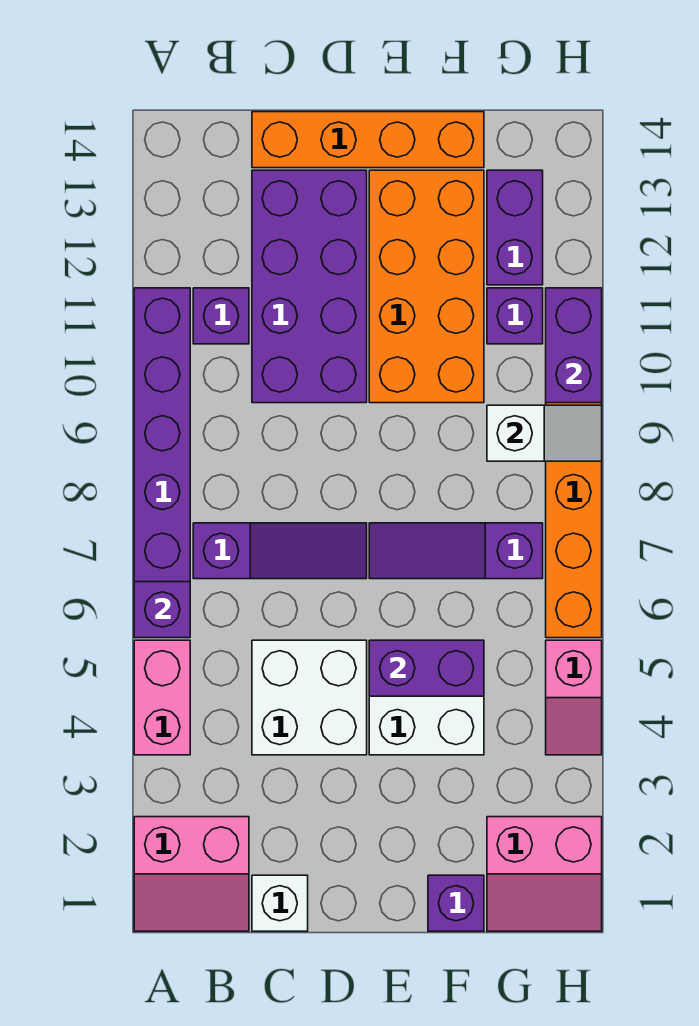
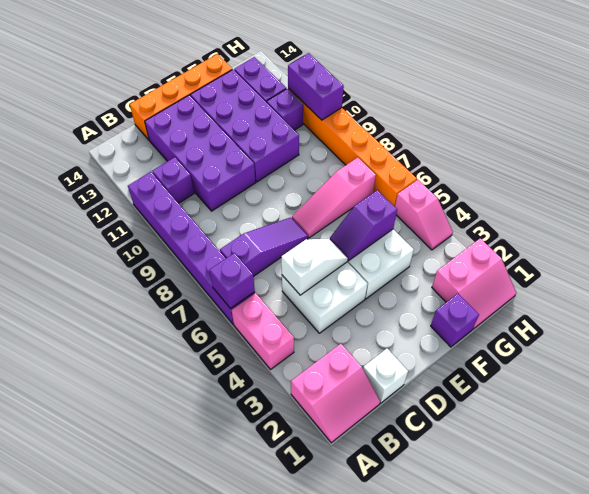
purple brick E5:F5 level 2 -> purple slope E5:F5 level 2 top F
purple slope E7:G7 level 1 top G -> pink slope E7:G7 level 1 top G
orange brick E10:F13 level 1 -> purple brick E10:F13 level 1
white slope G9:H9 level 2 top G -> white slope C5:D5 level 2 top C

